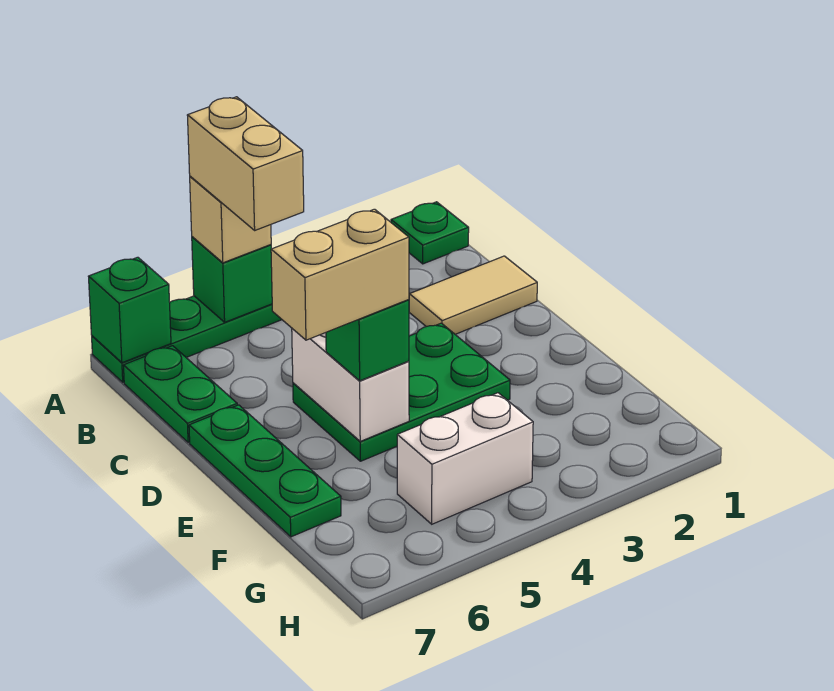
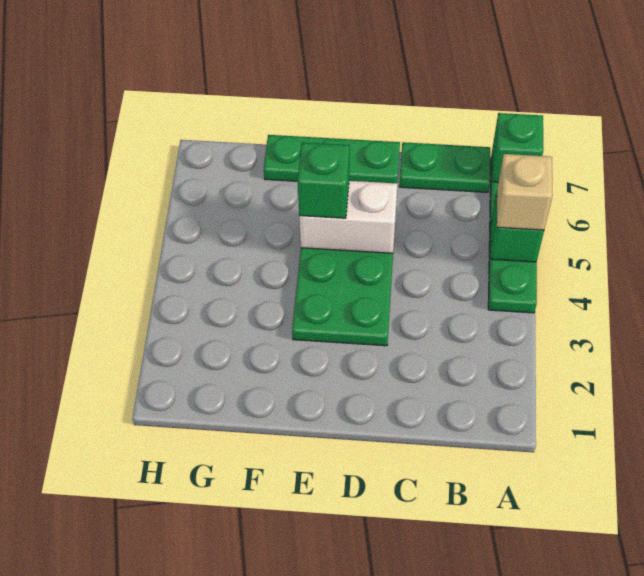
green plate A1 level 1 -> none
tan brick A5:B5 level 4 -> none
tan tile C1:C2 level 1 -> none
tan brick E5:E6 level 4 -> none
white brick G4:G5 level 1 -> none

